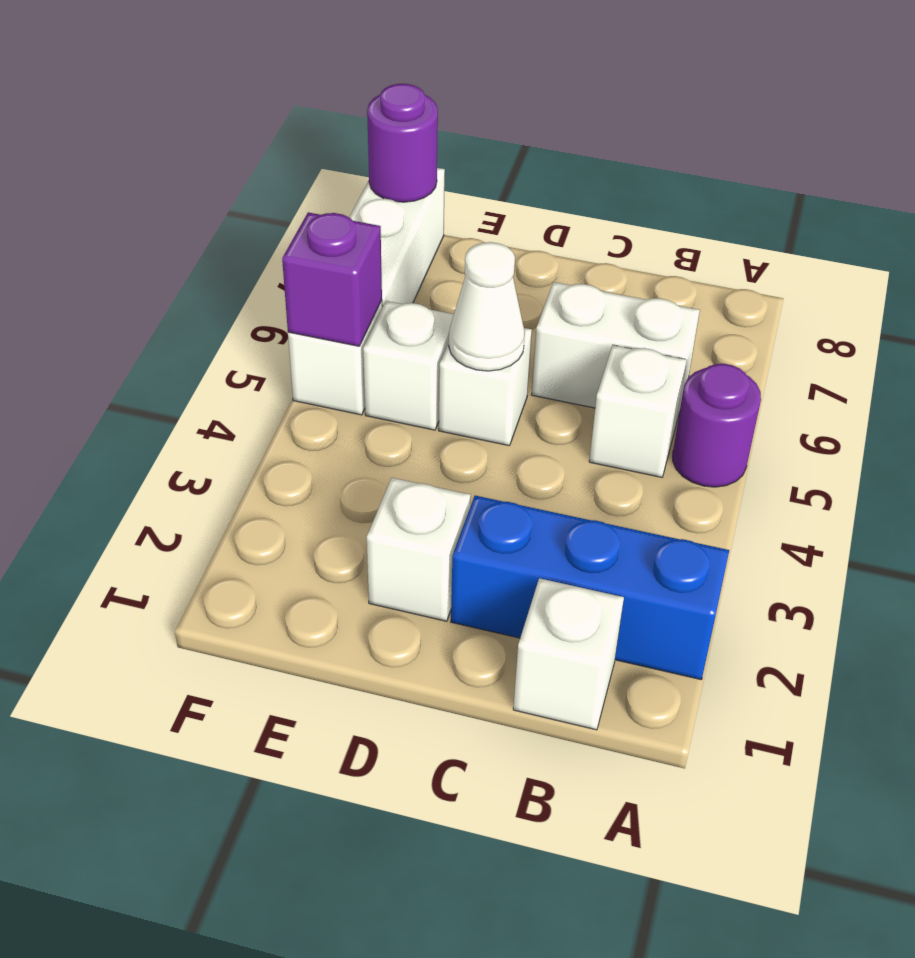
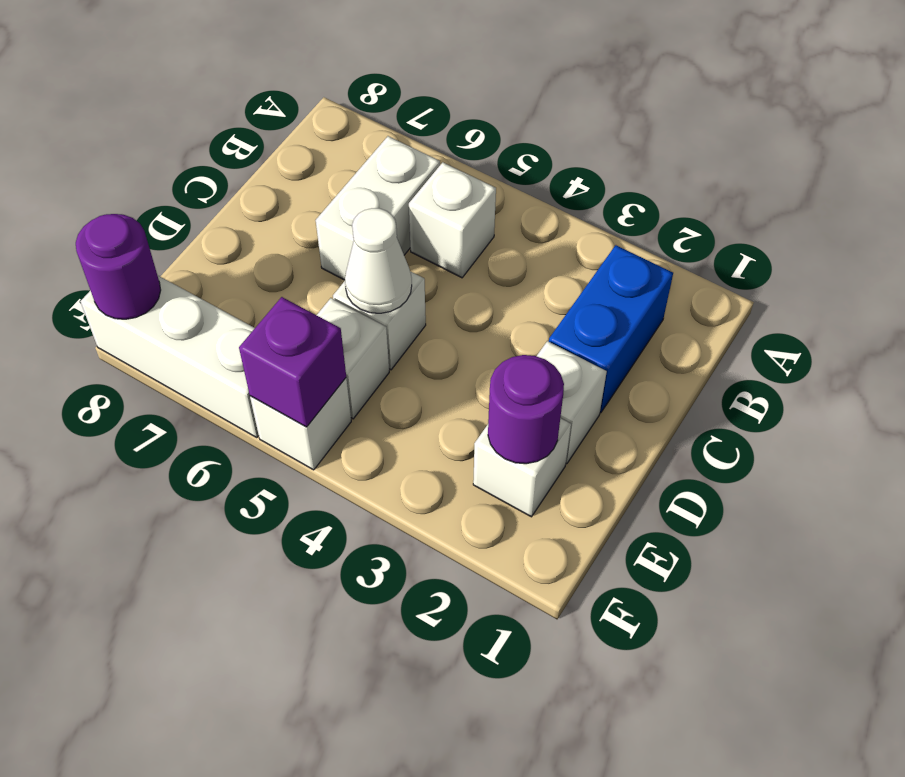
blue brick A2:C2 level 1 -> blue brick B2:C2 level 1
purple round brick A5 level 1 -> purple round brick E2 level 2
white brick B1 level 1 -> white brick E2 level 1

